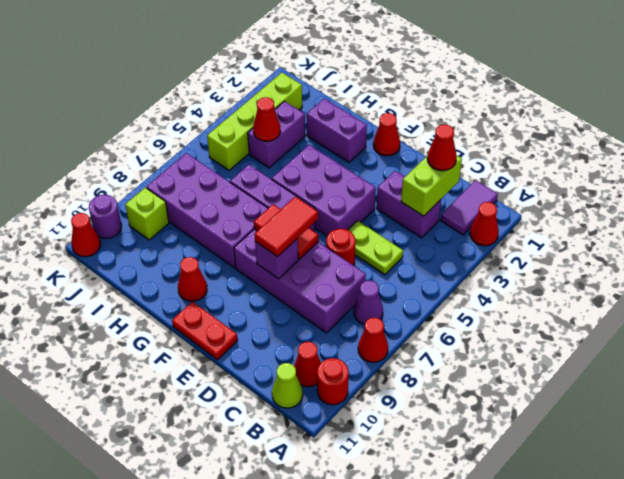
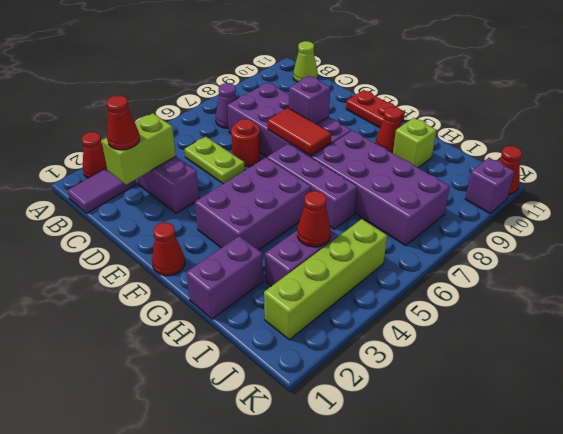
red cone A8 level 1 -> none
red round brick A10 level 1 -> none
red cone B10 level 1 -> none
purple brick E4:G5 level 1 -> purple brick F3:G5 level 1
red tile E7:E8 level 3 -> none
purple brick G2:H2 level 1 -> purple brick H1:H2 level 1
lime brick J9 level 1 -> lime brick H10 level 1
purple round brick K10 level 1 -> purple brick K10 level 1

